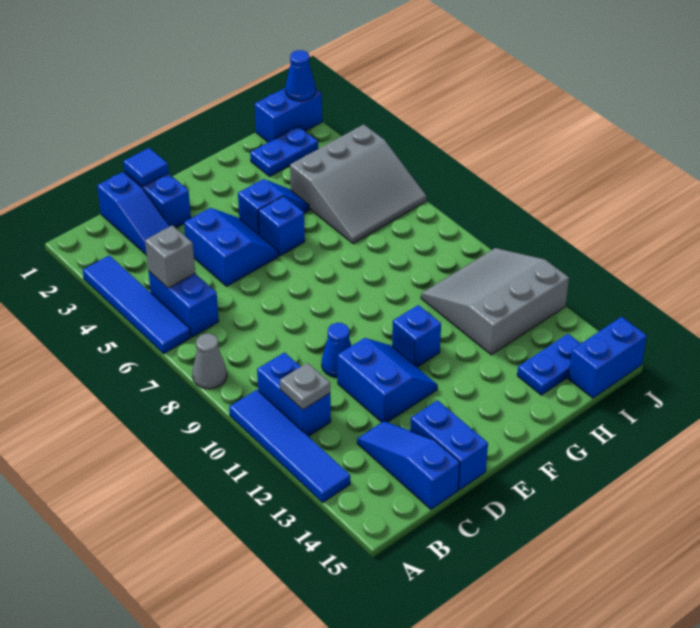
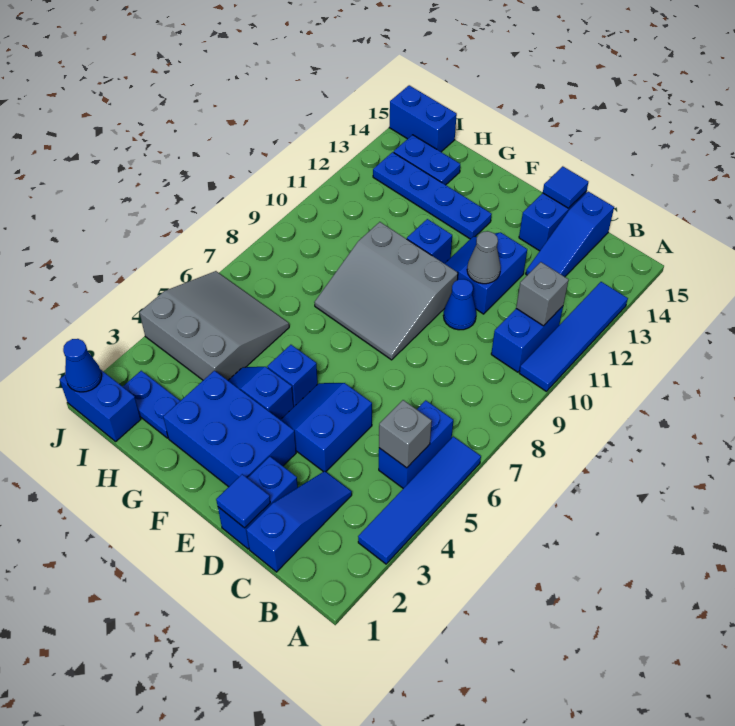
grey cone A8 level 1 -> grey cone D11 level 2
grey plate B11 level 2 -> grey brick B11 level 2
none -> blue tile D15 level 2
none -> blue brick E2:G3 level 1
none -> blue plate F13:I13 level 1
grey slope H10:J12 level 1 top 12 -> grey slope E8:G10 level 1 top 10

